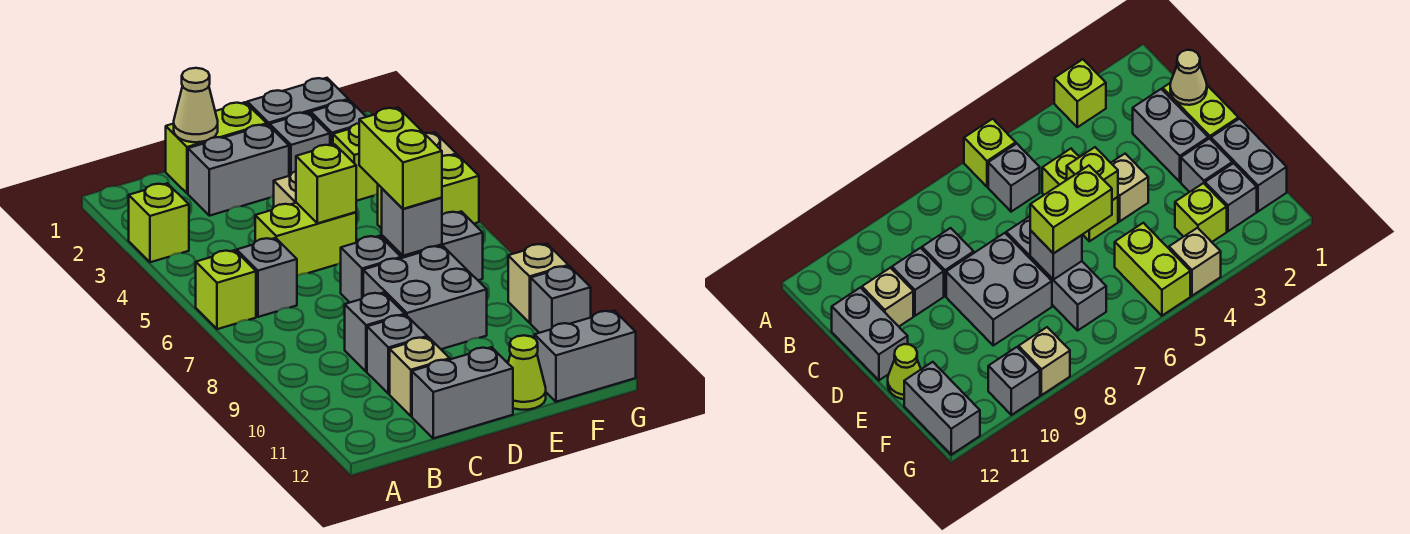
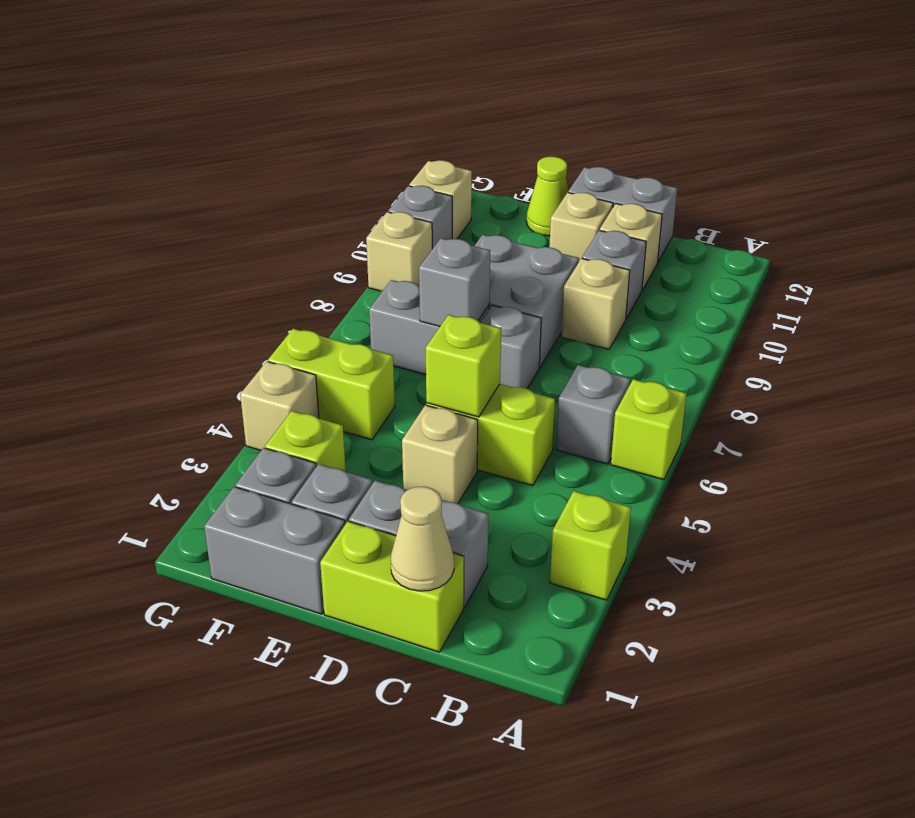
grey brick C9 level 1 -> tan brick C9 level 1
none -> tan brick D11 level 1
lime brick E6:E7 level 3 -> none
grey brick F12:G12 level 1 -> none
none -> tan brick G11 level 1

